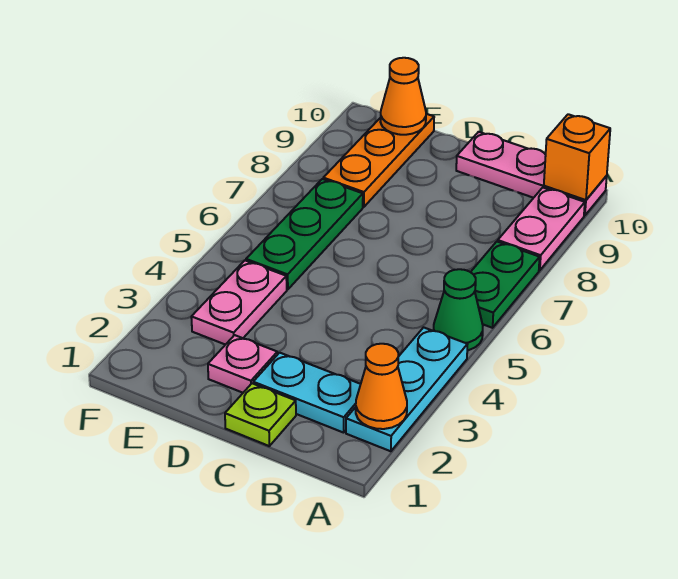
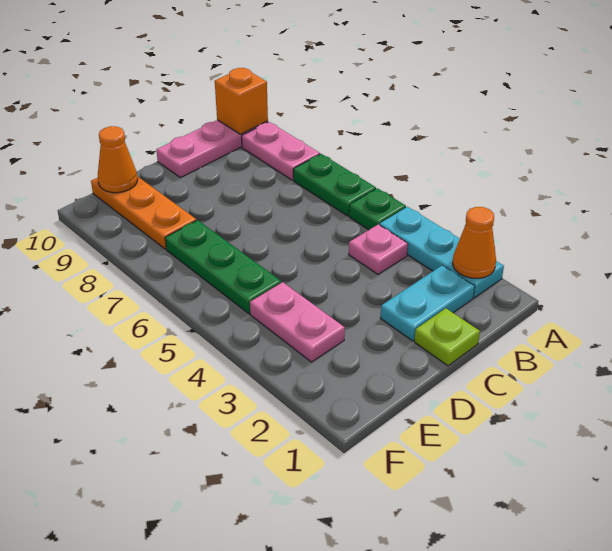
green cone A5 level 1 -> green plate A5 level 1
pink plate D2 level 1 -> pink plate B4 level 1

